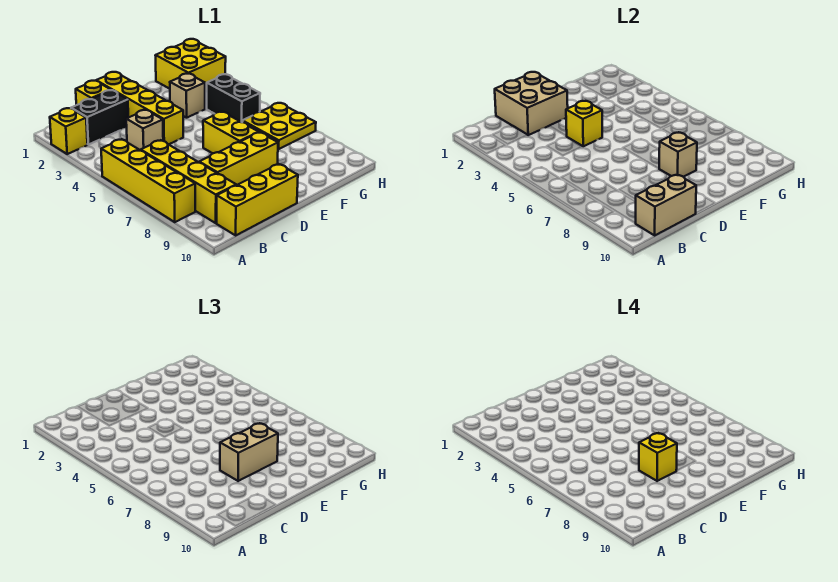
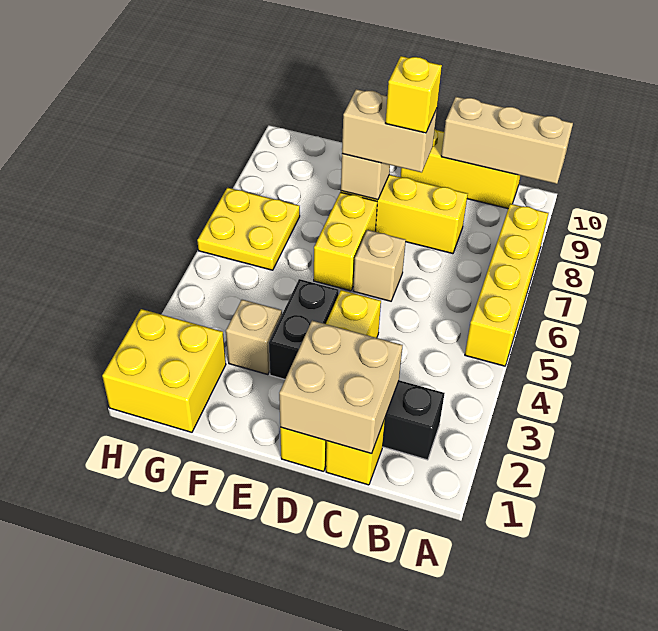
yellow brick A2 level 1 -> none
yellow brick B6:B9 level 1 -> none
tan brick B10:C10 level 2 -> tan brick A10:C10 level 2
tan brick C4 level 1 -> tan brick D6 level 1
yellow brick D4 level 2 -> none
black brick G4:G5 level 1 -> black brick E3:E4 level 1

